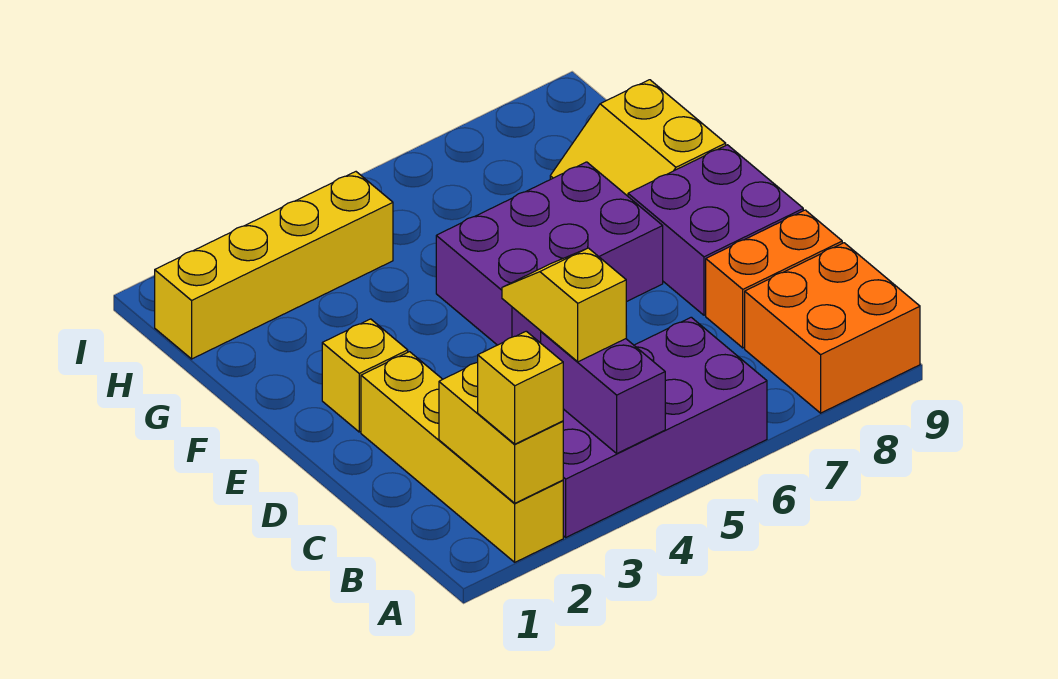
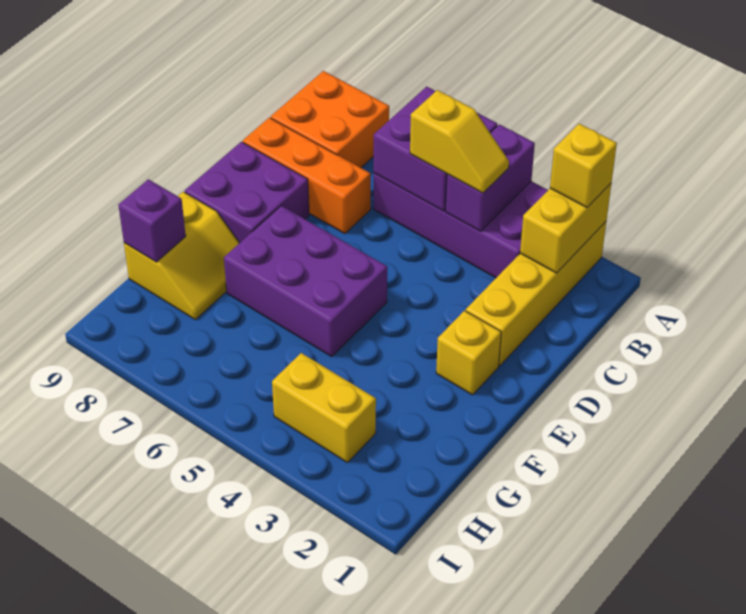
none -> purple brick A5:B6 level 2
yellow slope B4:C4 level 3 top B -> yellow slope B4:B5 level 3 top 5
orange brick C8:C9 level 1 -> orange brick C7:C9 level 1
none -> purple brick G9 level 2
yellow brick H1:H4 level 1 -> yellow brick H3:H4 level 1

